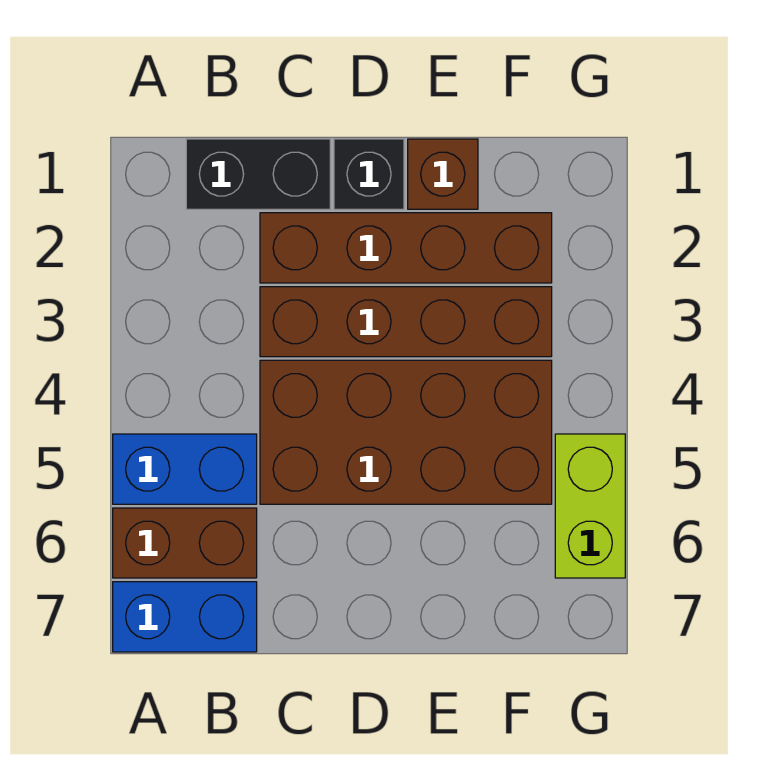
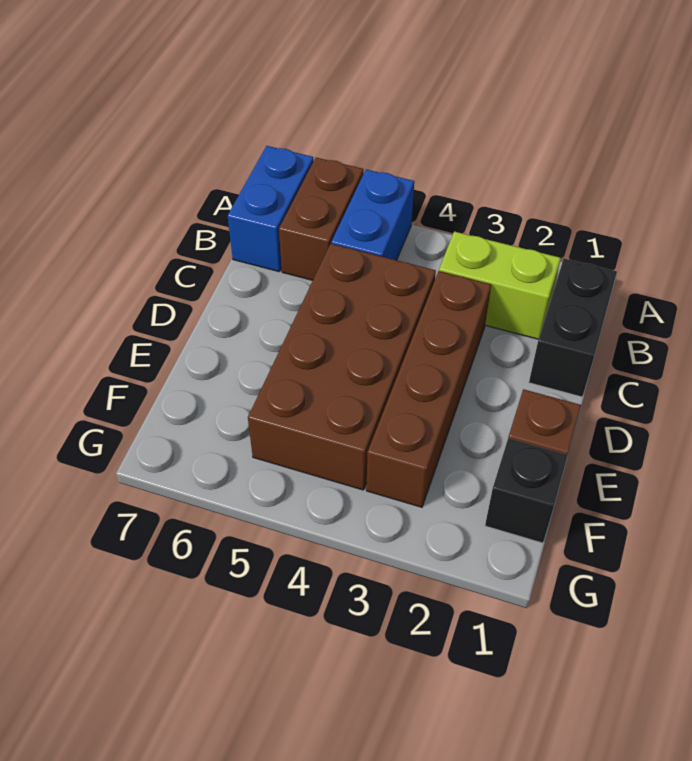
brown brick C2:F2 level 1 -> none
black brick D1 level 1 -> black brick F1 level 1
lime brick G5:G6 level 1 -> lime brick B2:B3 level 1

